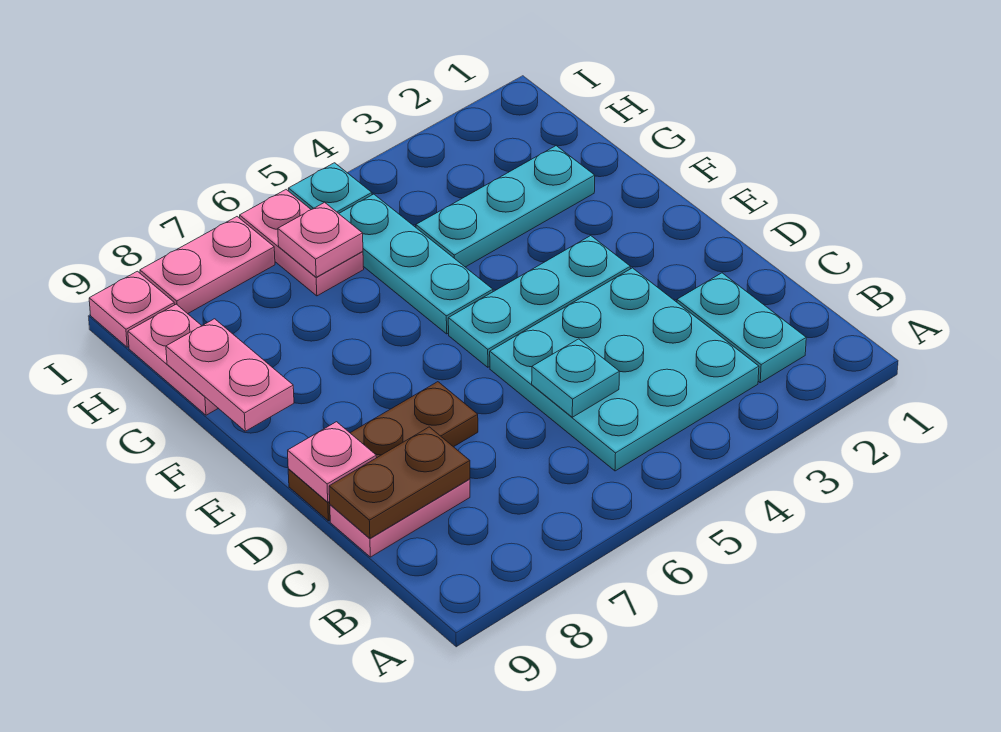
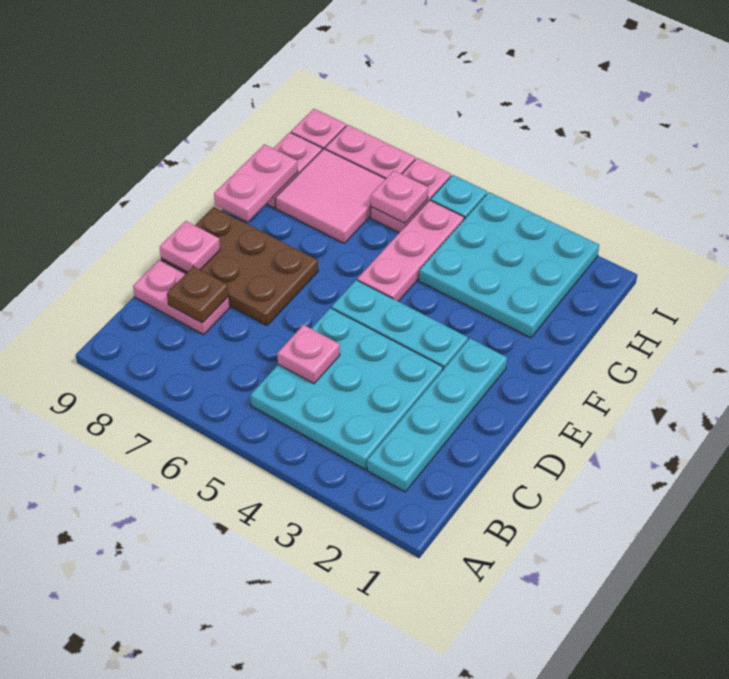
cyan plate B2:C2 level 1 -> cyan plate B2:E2 level 1
cyan plate C5 level 2 -> pink plate C5 level 2
brown plate C8:C9 level 2 -> brown plate C8 level 2
brown plate D7:D9 level 1 -> brown plate D7:E9 level 1
cyan plate F5:H5 level 1 -> pink plate F5:H5 level 1
cyan plate G2:G4 level 1 -> cyan plate G2:I4 level 1
none -> pink tile G7:H8 level 1

